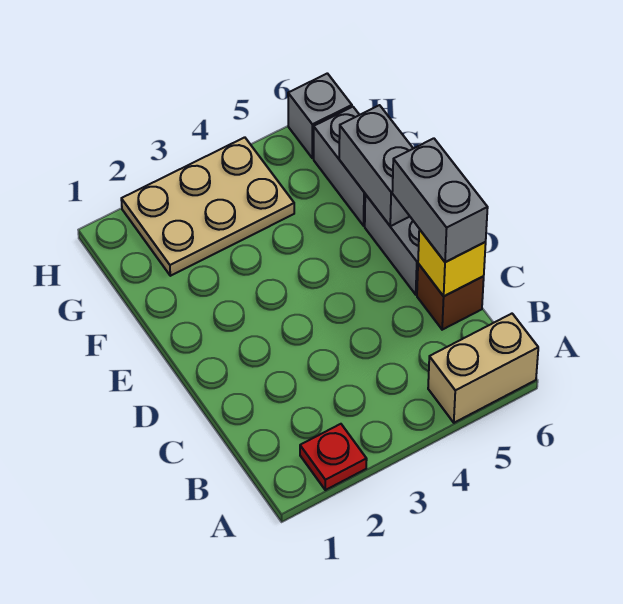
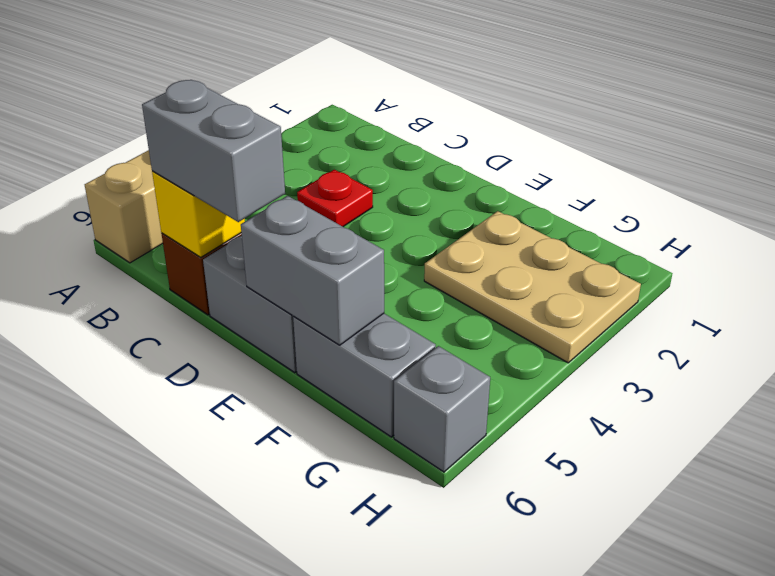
red plate A2 level 1 -> red plate C3 level 1
tan plate G2:H4 level 1 -> tan plate F2:H3 level 1

